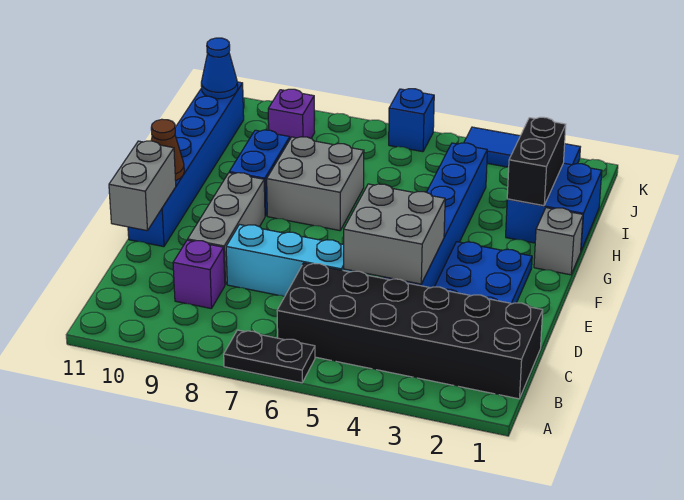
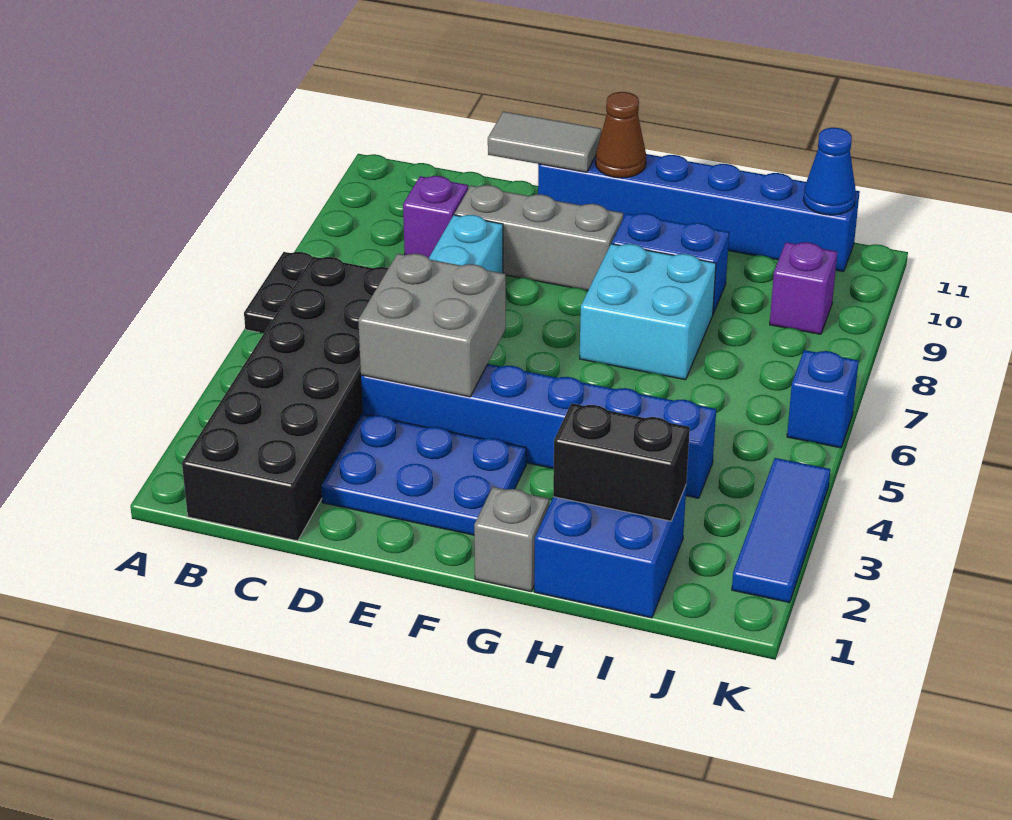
grey brick D11:E11 level 2 -> grey tile D11:E11 level 2
grey brick G7:H8 level 1 -> cyan brick G7:H8 level 1

